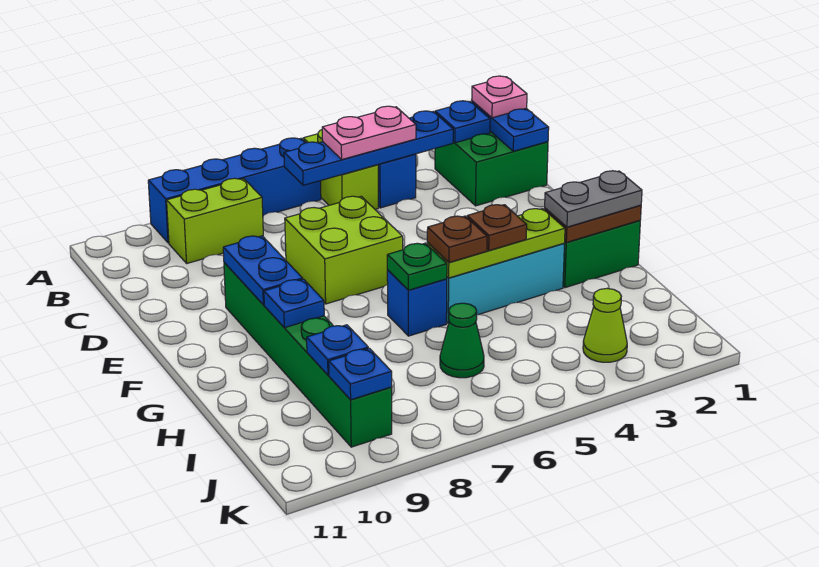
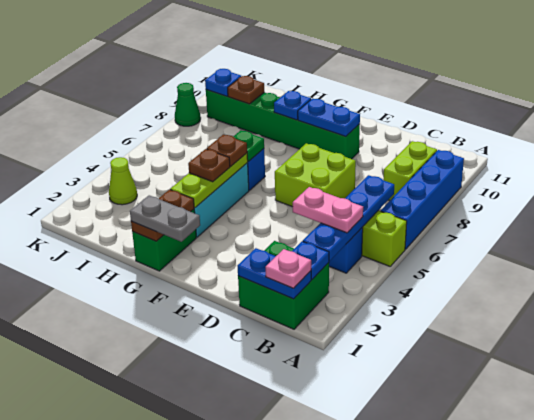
pink plate B4:B5 level 3 -> pink plate B4:C4 level 3
grey plate G1:G2 level 3 -> grey plate F1:G1 level 3
green cone I6 level 1 -> green cone K8 level 1
blue plate I9 level 2 -> brown plate I9 level 2

